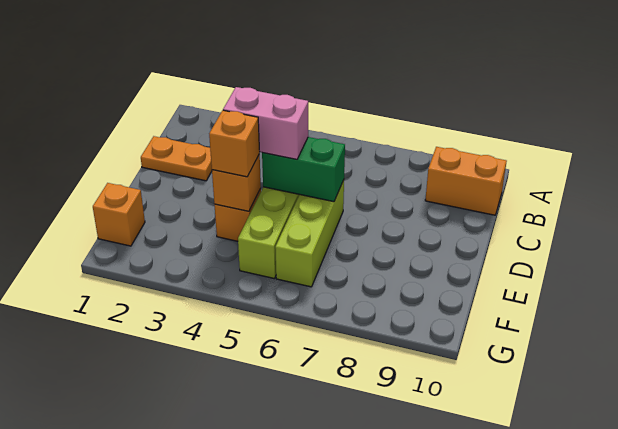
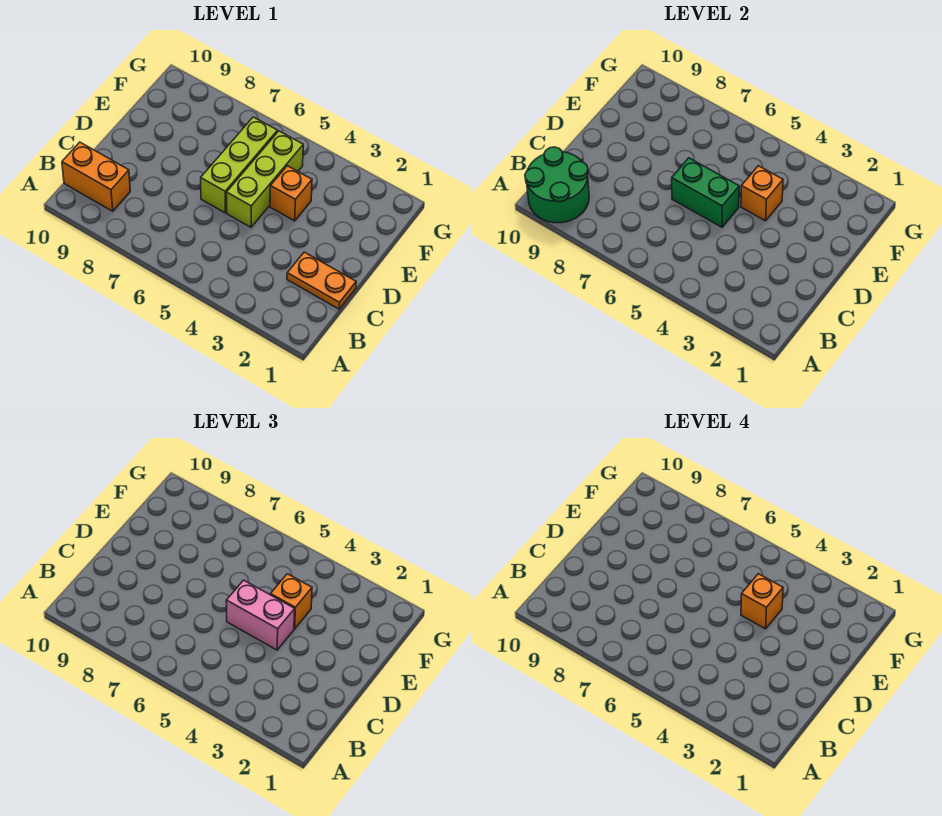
none -> green round brick A9:B10 level 2
orange brick F1 level 1 -> orange brick E4 level 4

